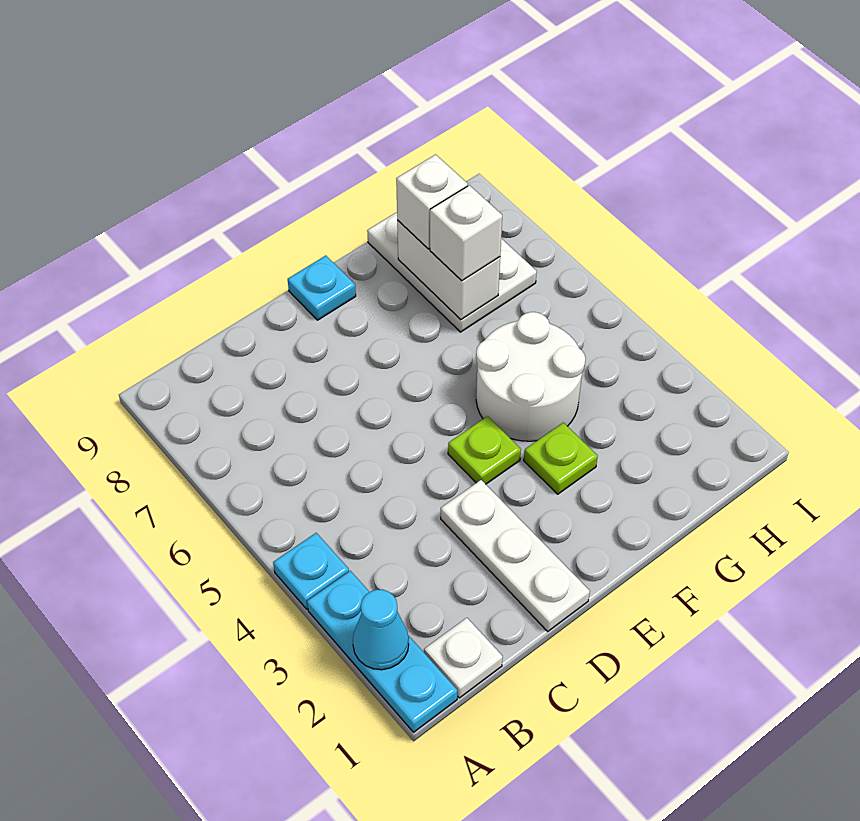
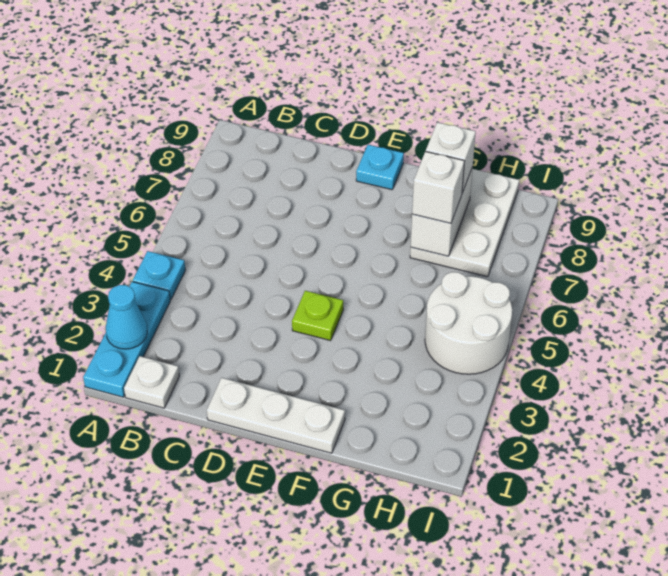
white plate D1:D3 level 1 -> white plate D1:F1 level 1
lime plate F3 level 1 -> none
white round brick F4:G5 level 1 -> white round brick H4:I5 level 1

